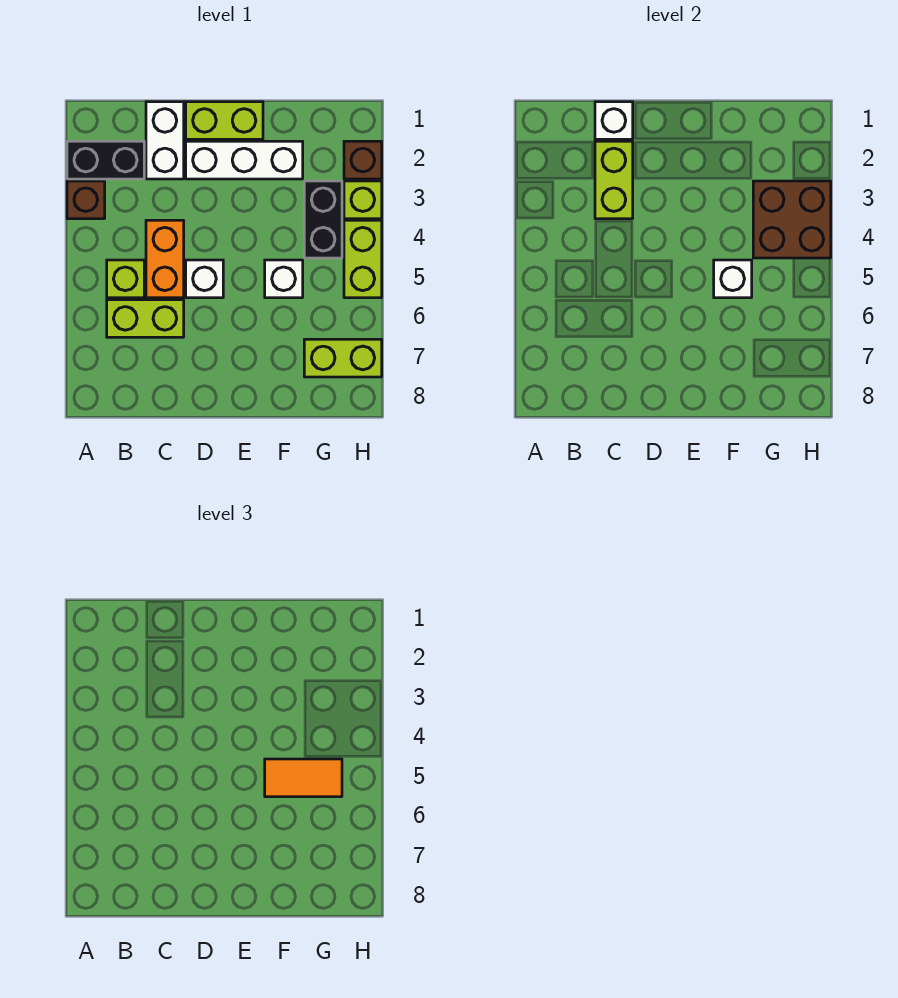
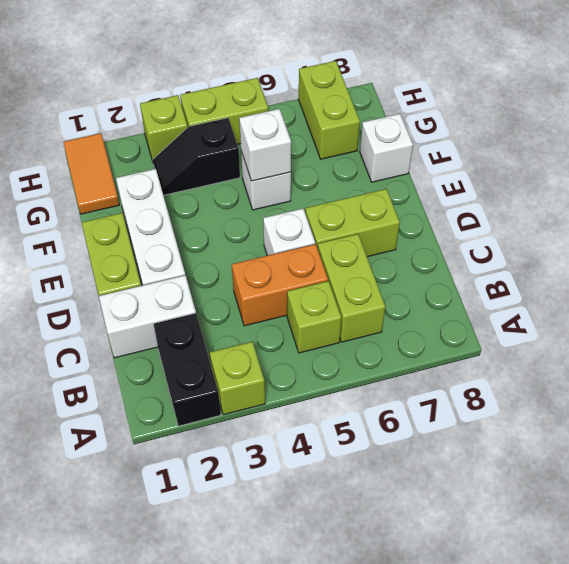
brown brick A3 level 1 -> lime brick A3 level 1
white brick C1 level 2 -> white brick F8 level 1
lime brick C2:C3 level 2 -> lime brick D6:D7 level 1
orange tile F5:G5 level 3 -> orange tile G1:H1 level 1
black brick G3:G4 level 1 -> black slope G3:G4 level 1 top 4
brown brick G3:H4 level 2 -> none
brown brick H2 level 1 -> none

